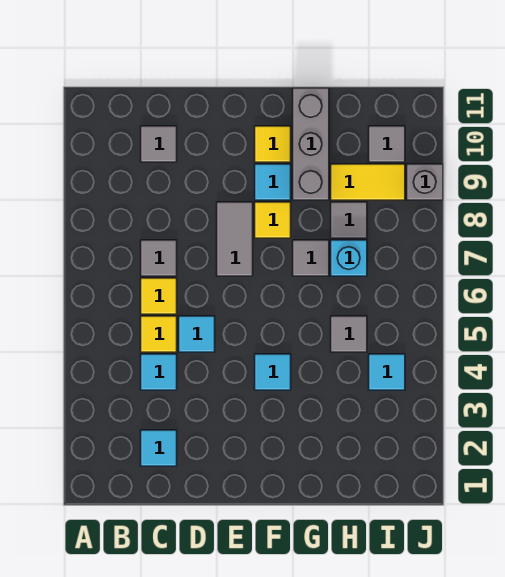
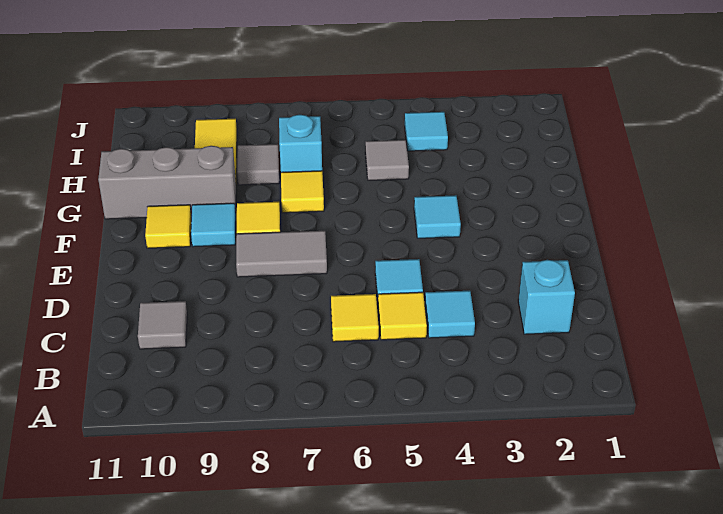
cyan tile C2 level 1 -> cyan brick C2 level 1
grey tile C7 level 1 -> none
grey tile G7 level 1 -> yellow tile G7 level 1
grey tile I10 level 1 -> none
grey brick J9 level 1 -> none

